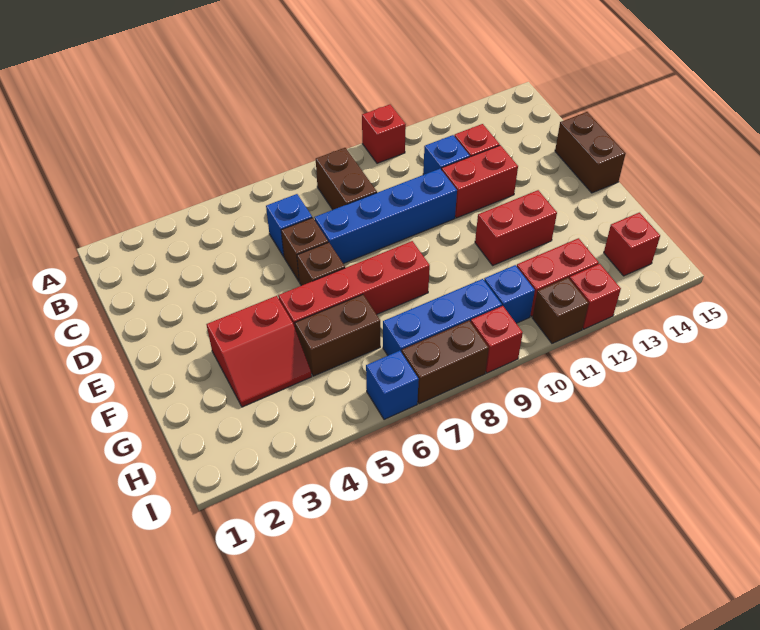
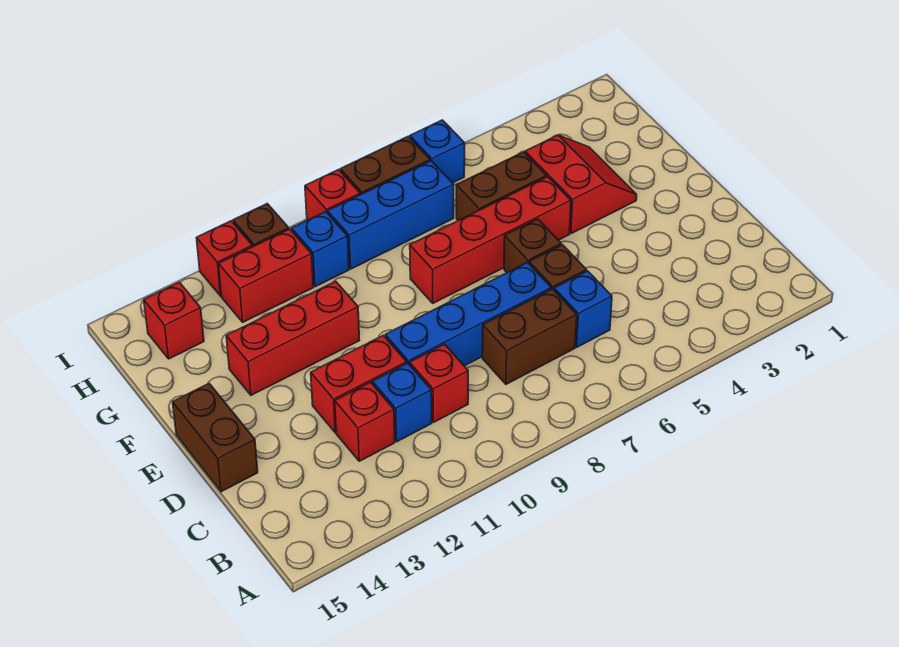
red brick A10 level 1 -> red brick C10 level 1
brown brick B8:C8 level 1 -> brown brick C7:C8 level 1
red slope F3:G4 level 1 top F -> red slope F3:G4 level 1 top 4
red brick F11:F12 level 1 -> red brick F11:F13 level 1

